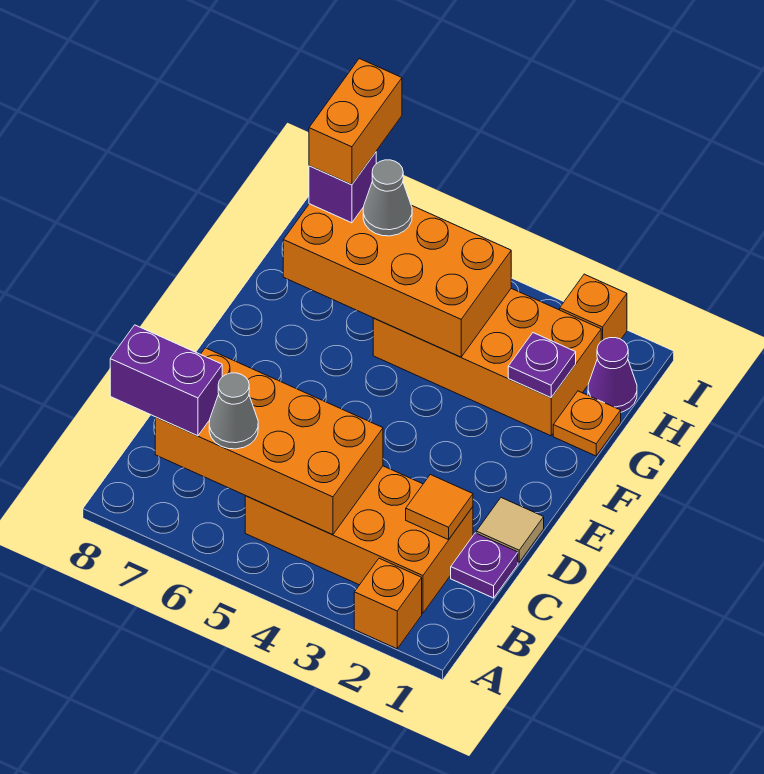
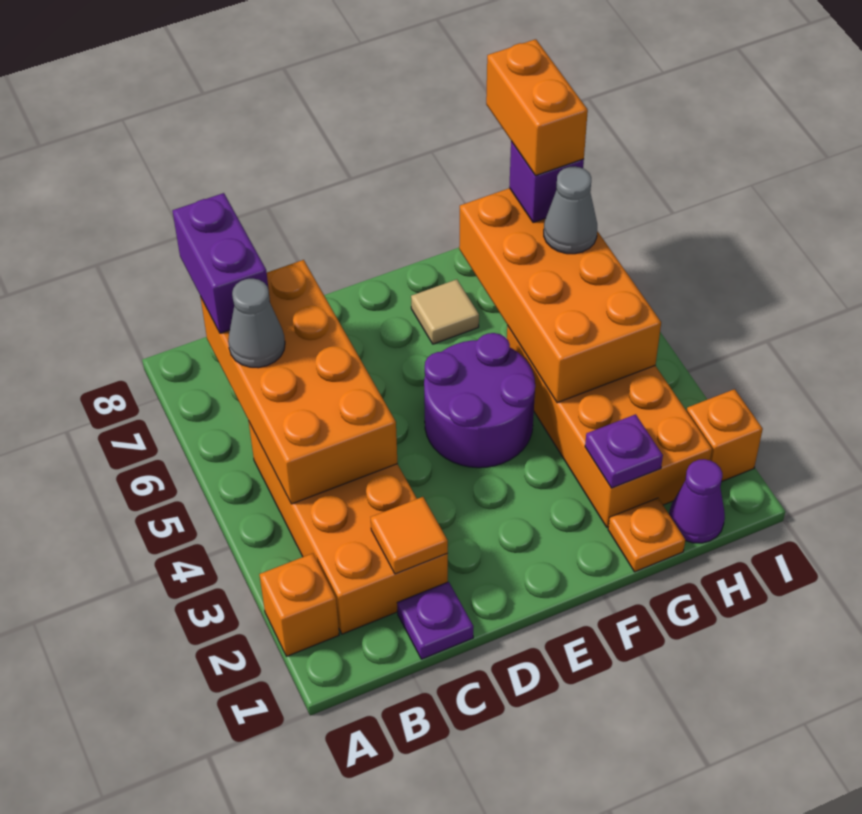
tan tile D1 level 1 -> tan tile F7 level 1
none -> purple round brick E4:F5 level 1
orange brick H7:I7 level 4 -> orange brick H7:H8 level 4

